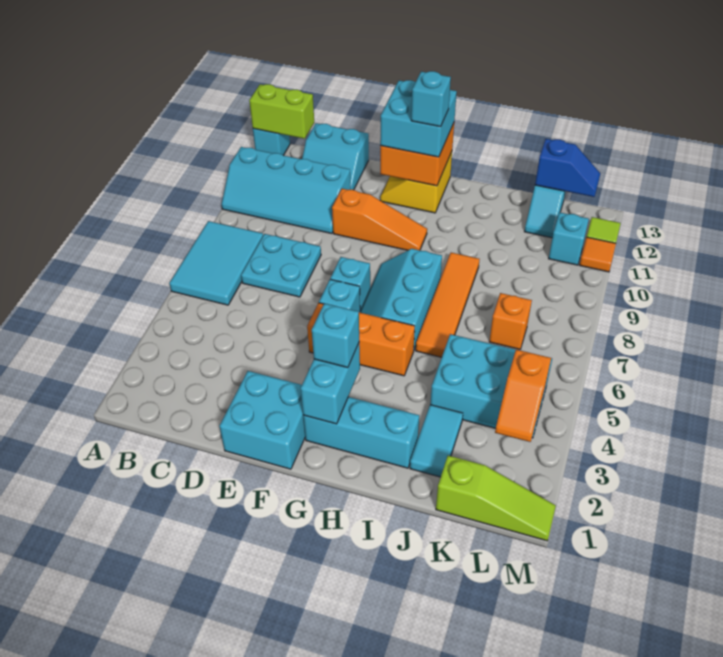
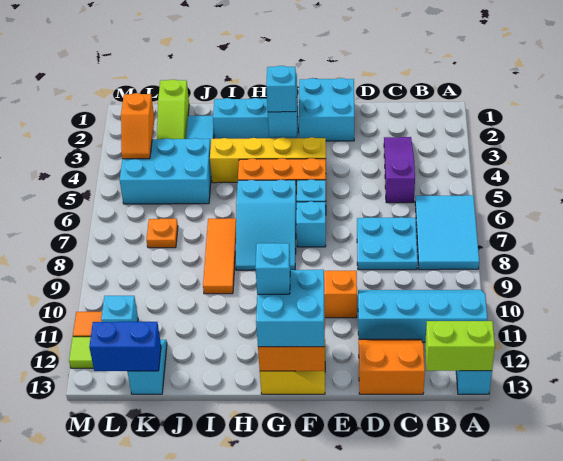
none -> purple slope C3:C5 level 1 top 5
cyan slope C12:D13 level 1 top 13 -> orange slope C12:D13 level 1 top 13
none -> yellow brick F4:I4 level 1
cyan slope G6:H8 level 1 top H -> cyan slope G6:H8 level 1 top 6
orange tile I6:I9 level 1 -> orange tile I7:I9 level 1
lime slope K1:M1 level 1 top K -> lime slope K1:K3 level 1 top 1
orange brick K7 level 1 -> orange plate K7 level 1
blue slope K13:L13 level 2 top K -> blue brick K13:L13 level 2
orange slope L3:L4 level 2 top 4 -> orange slope L3:L4 level 2 top 3

